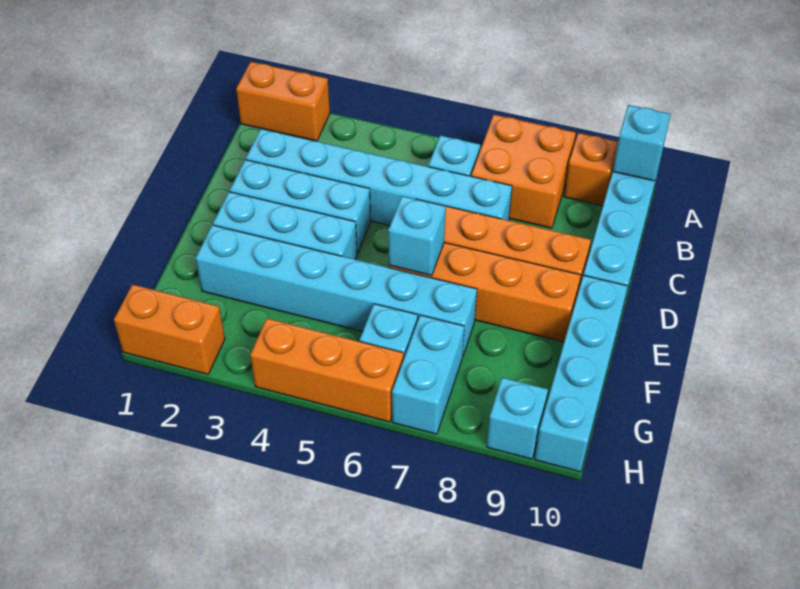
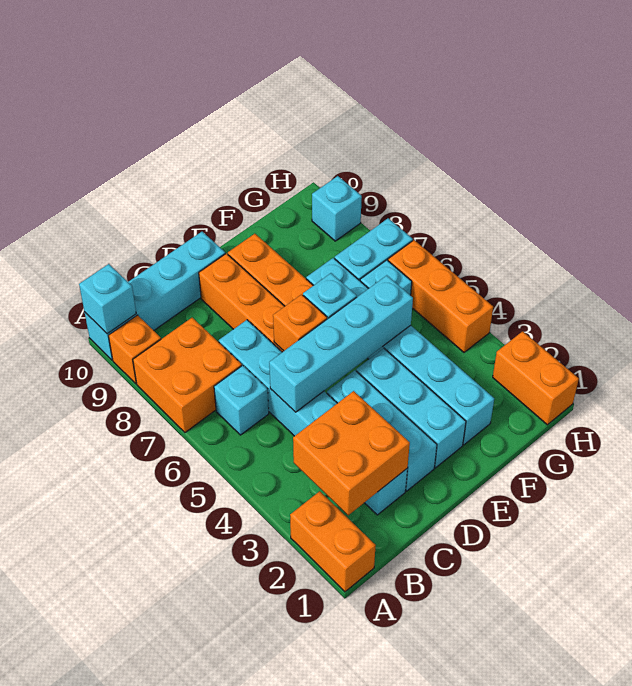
none -> orange brick B2:C3 level 2
none -> orange brick D6 level 2
cyan brick E10:H10 level 1 -> cyan brick C5:F5 level 2

